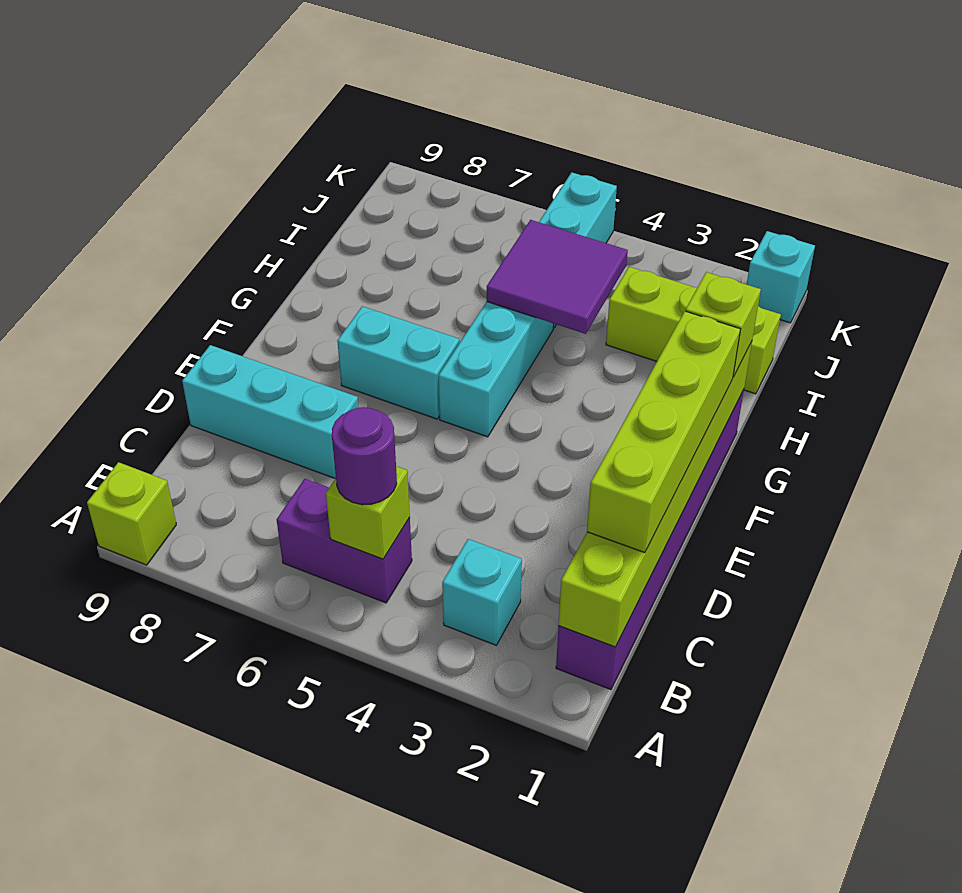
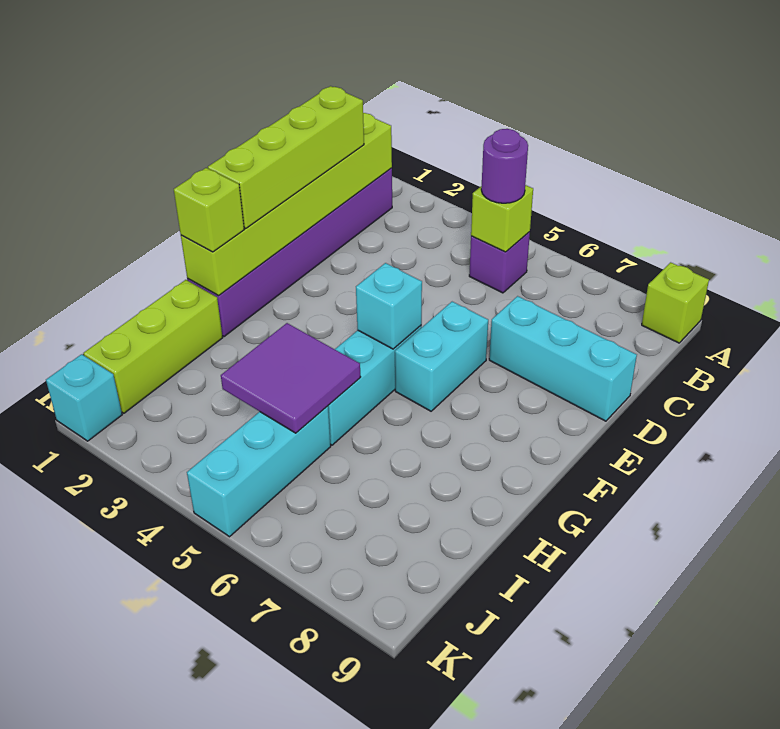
cyan brick B3 level 1 -> cyan brick F5 level 2
purple brick B5:B6 level 1 -> purple brick B5 level 1
cyan brick F6:F7 level 1 -> cyan brick E6:F6 level 1
lime brick I1:I3 level 1 -> lime brick H1:J1 level 1

